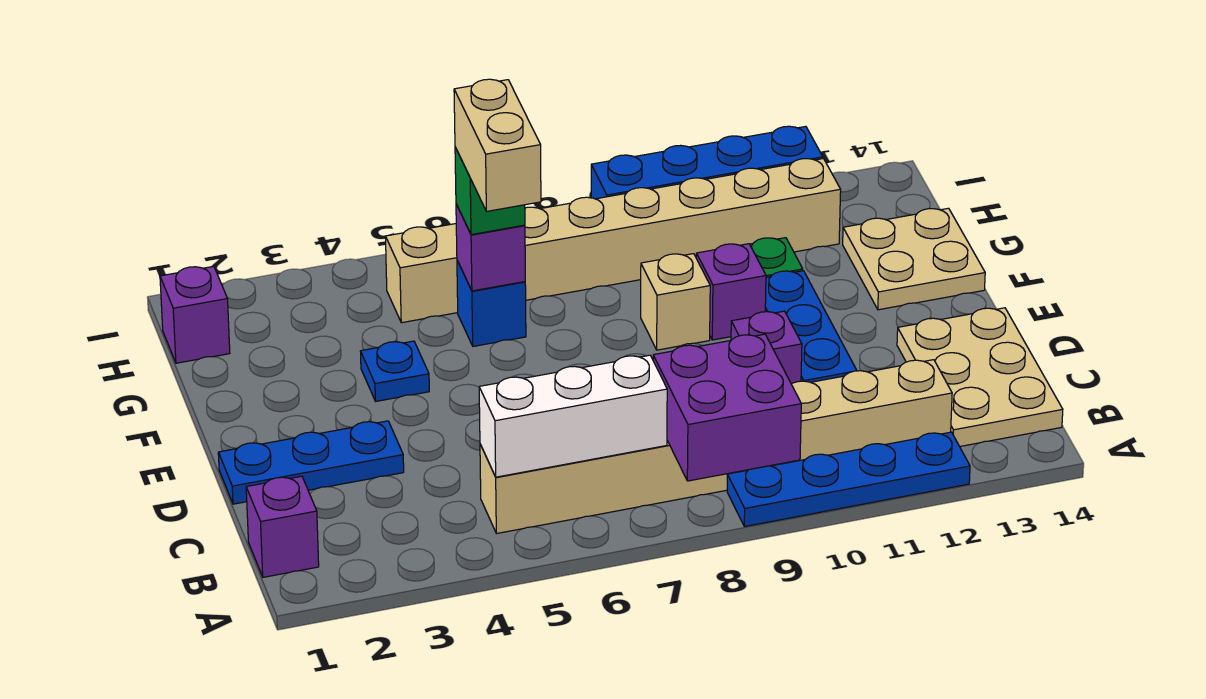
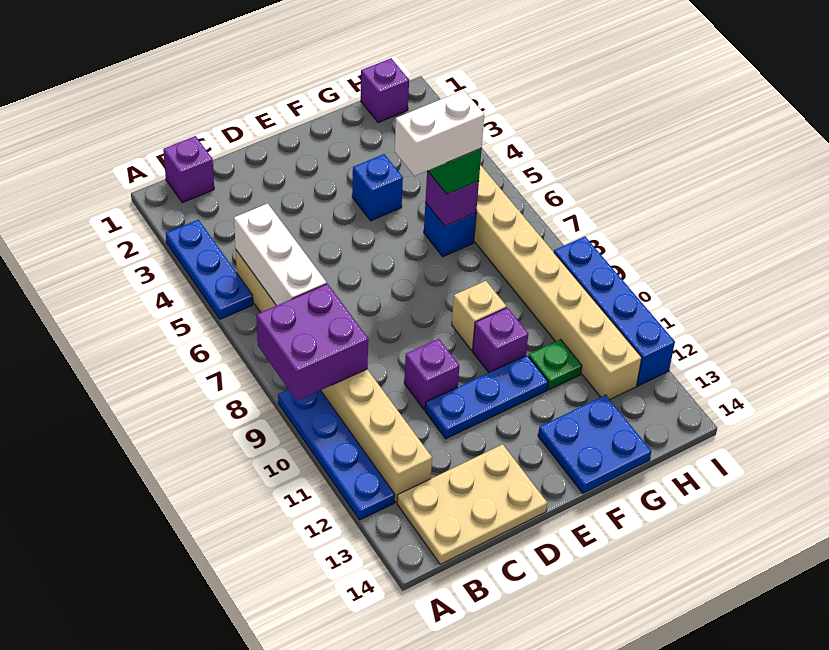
blue plate D1:D3 level 1 -> blue plate A3:A5 level 1
blue plate F4 level 1 -> blue brick F4 level 1
tan brick F6:G6 level 4 -> white brick F6:G6 level 4
tan plate F13:G14 level 1 -> blue plate F13:G14 level 1

